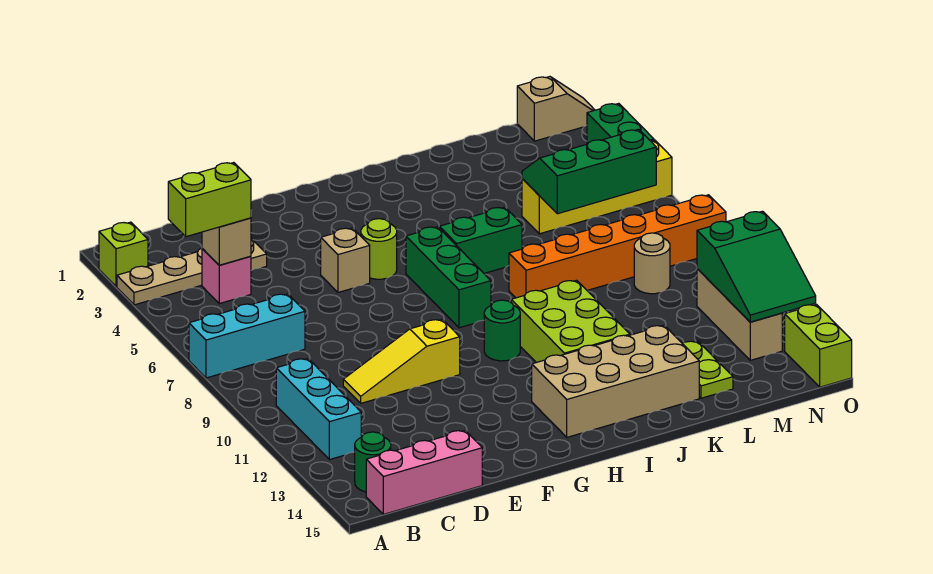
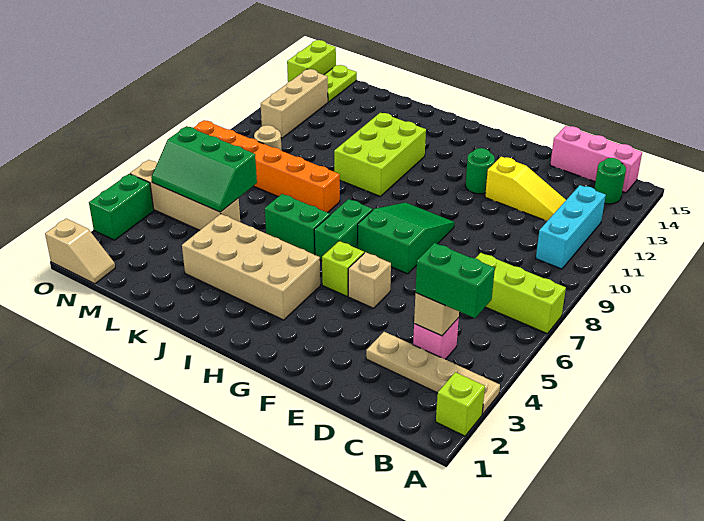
cyan brick A7:C7 level 1 -> lime brick A7:C7 level 1
lime brick B4:C4 level 3 -> green brick B4:C4 level 3
yellow slope D10:F10 level 1 top F -> yellow slope C12:E12 level 1 top E
lime round brick G5 level 1 -> lime brick G5 level 1
green brick H6:H8 level 1 -> green brick H6:H7 level 1
green round brick H10 level 1 -> green round brick F12 level 1
tan brick H13:K14 level 1 -> tan brick H3:K4 level 1
yellow brick L5:O5 level 1 -> tan brick L5:O5 level 1
lime plate L13:L14 level 1 -> lime plate N14:N15 level 1
tan slope N1:O1 level 1 top N -> tan slope N1:O1 level 1 top O
green slope N11:O13 level 2 top 11 -> green slope F7:G9 level 1 top 7

